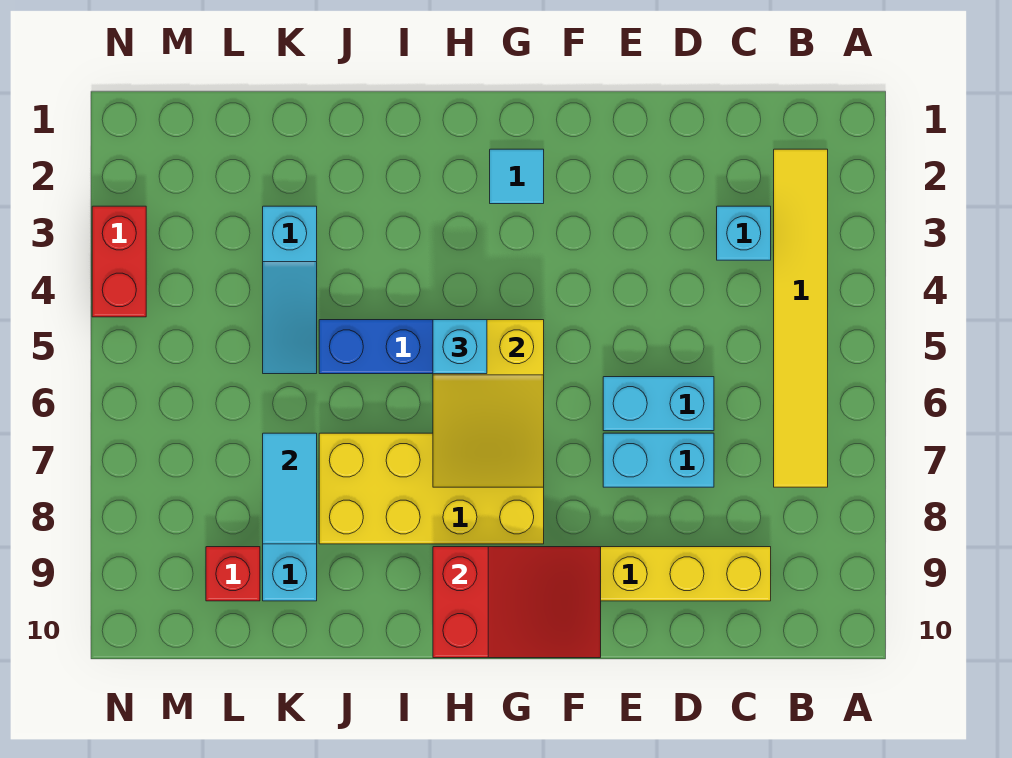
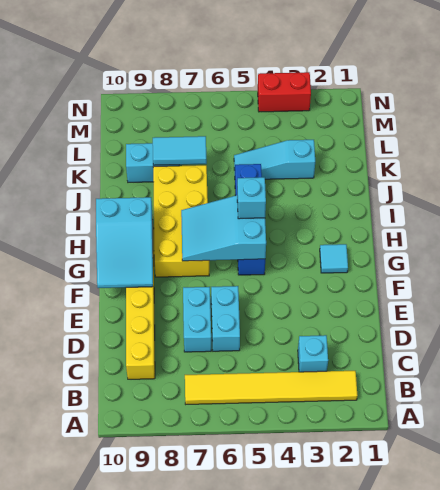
red slope F9:H10 level 2 top H -> cyan slope F9:H10 level 2 top H
yellow slope G5:H7 level 2 top 5 -> cyan slope G5:H7 level 2 top 5
red brick L9 level 1 -> none

